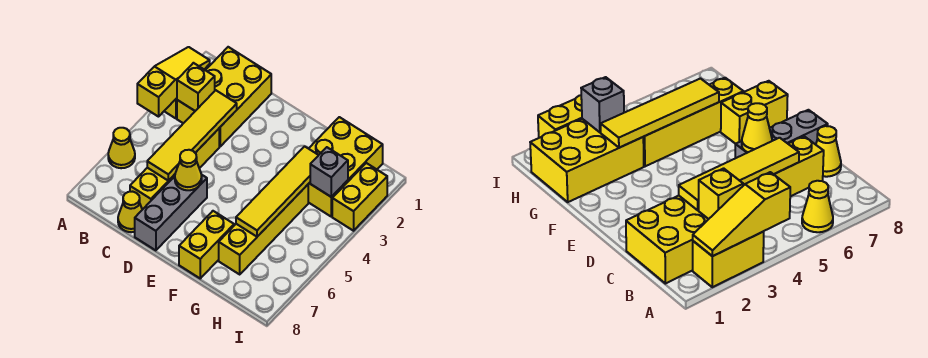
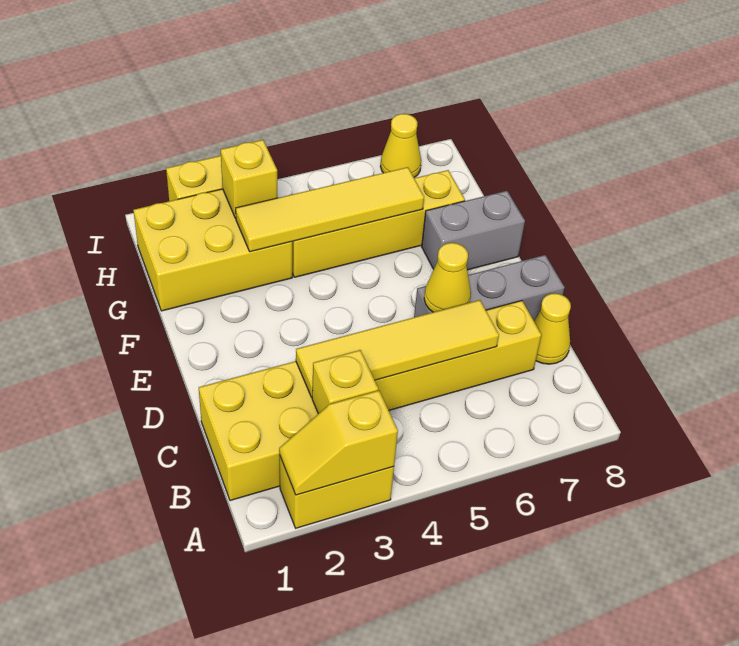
yellow slope A2:A4 level 2 top 4 -> yellow slope A2:A3 level 2 top 3
yellow cone A6 level 1 -> yellow cone I7 level 1
yellow brick F7:F8 level 1 -> grey brick F7:F8 level 1
grey brick H3 level 2 -> yellow brick H3 level 2

